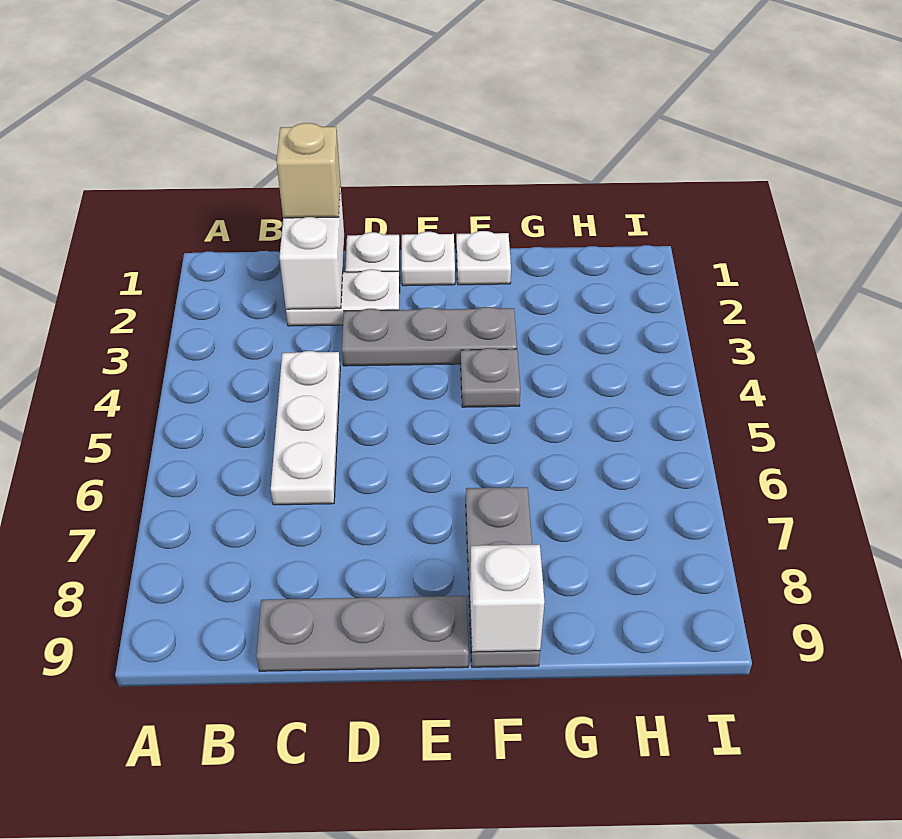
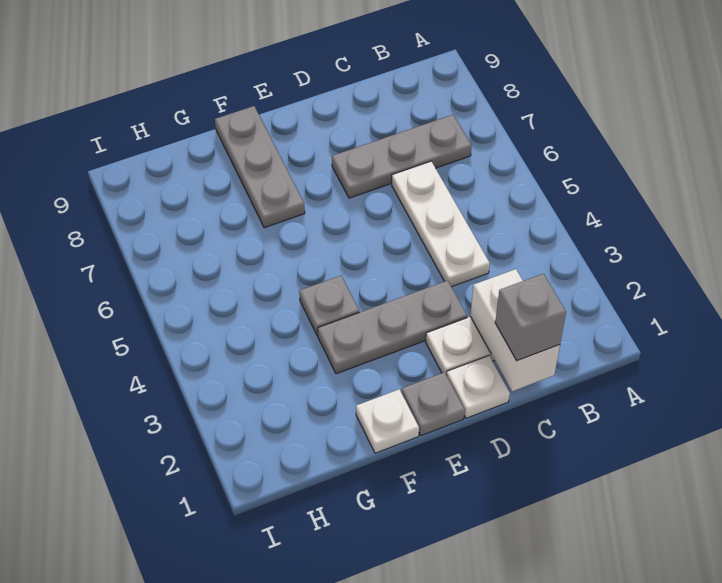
tan brick C1 level 3 -> grey brick C1 level 3
grey plate C9:E9 level 1 -> grey plate B7:D7 level 1
white plate E1 level 1 -> grey plate E1 level 1
white brick F9 level 2 -> none

